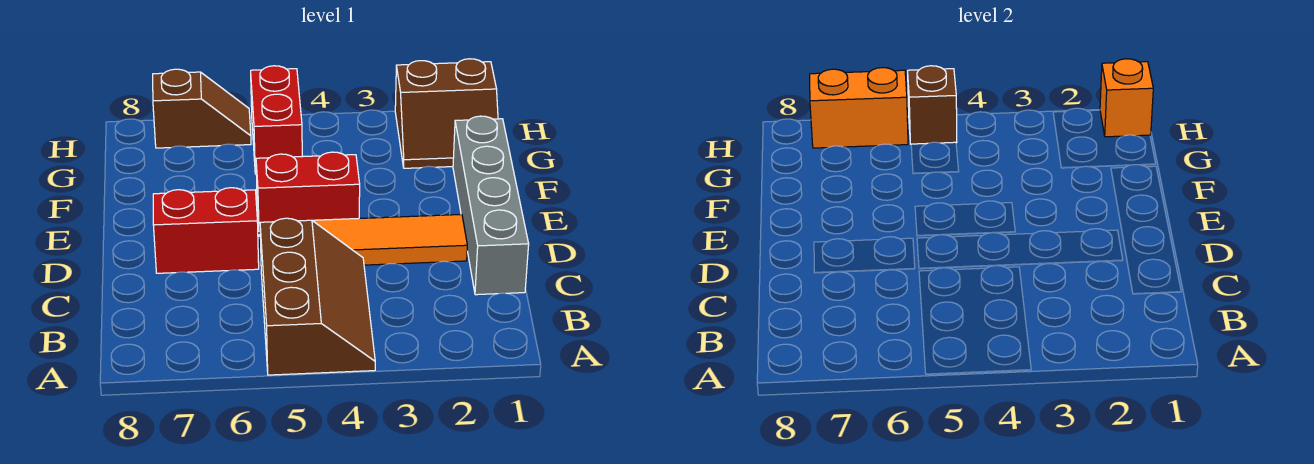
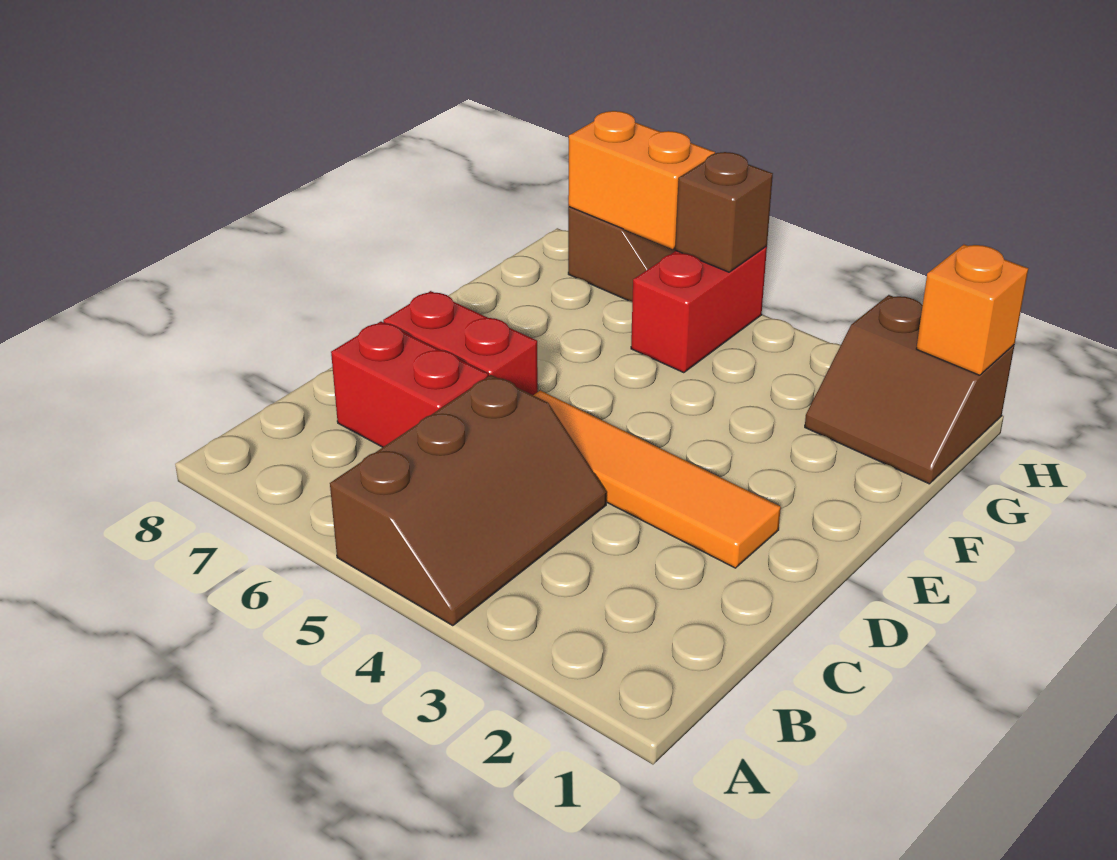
grey brick C1:F1 level 1 -> none
red brick E4:E5 level 1 -> red brick C6:C7 level 1

